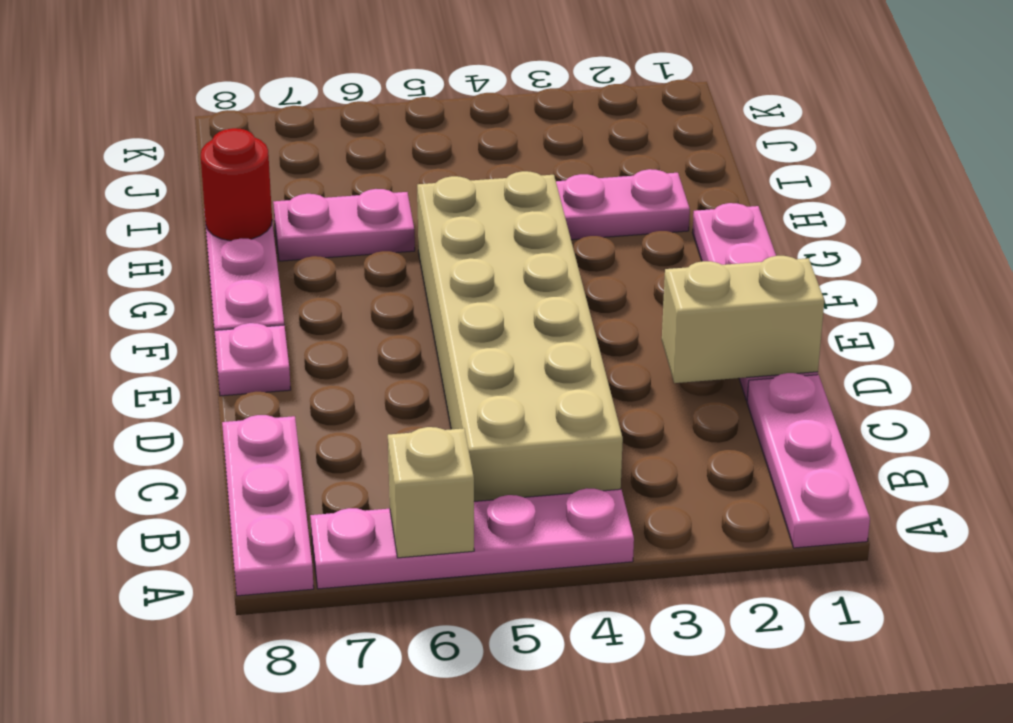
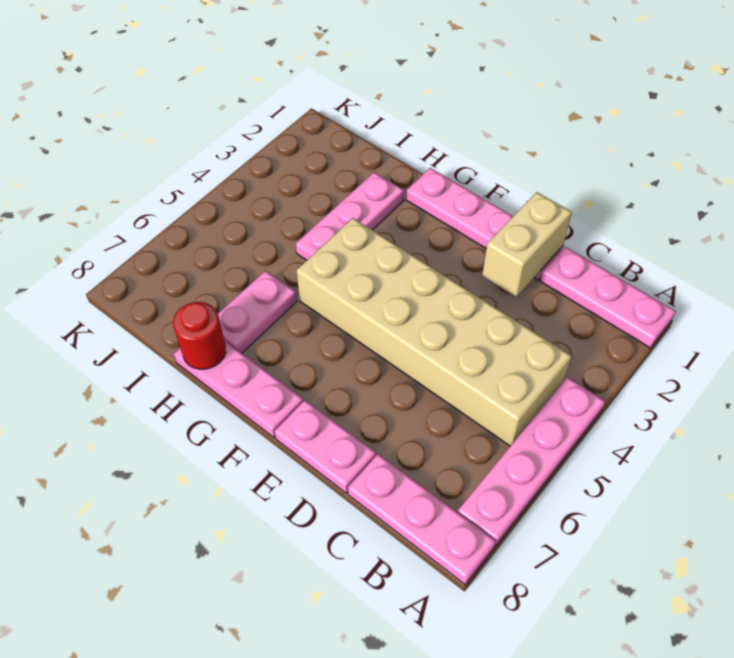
tan brick A6 level 2 -> none
pink plate E8 level 1 -> pink plate D8:E8 level 1

